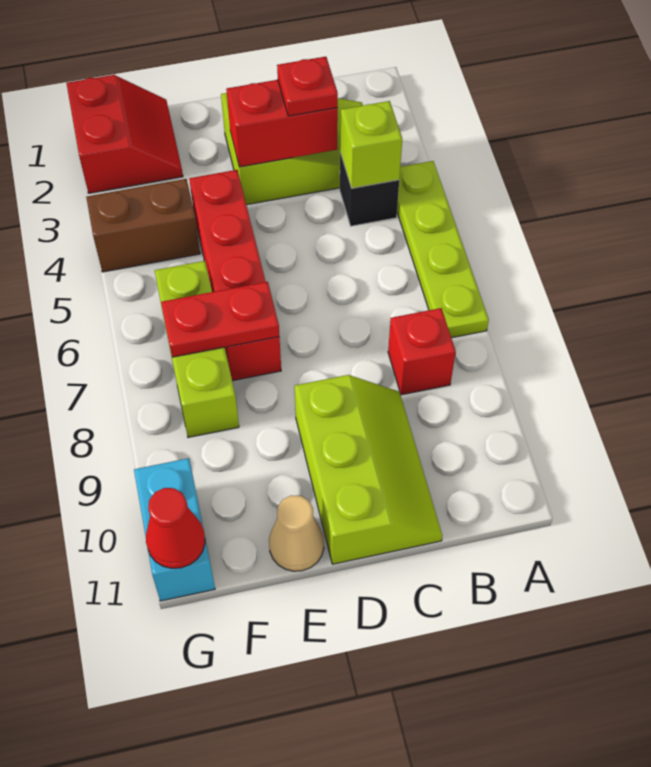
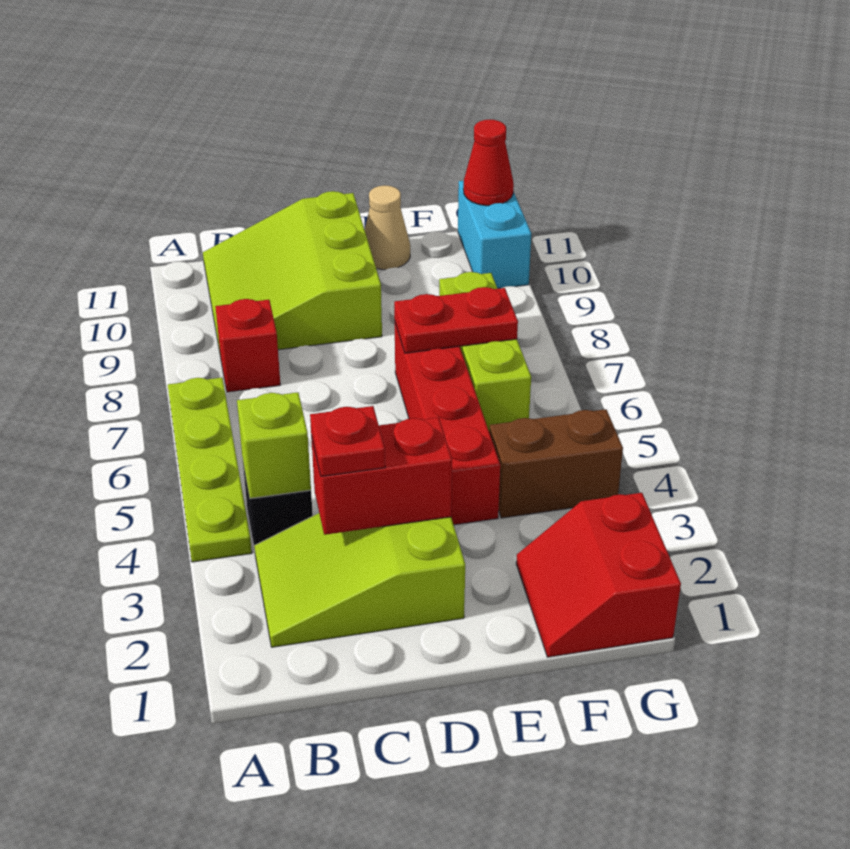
lime slope C9:D11 level 1 top D -> lime slope B9:D11 level 1 top D

